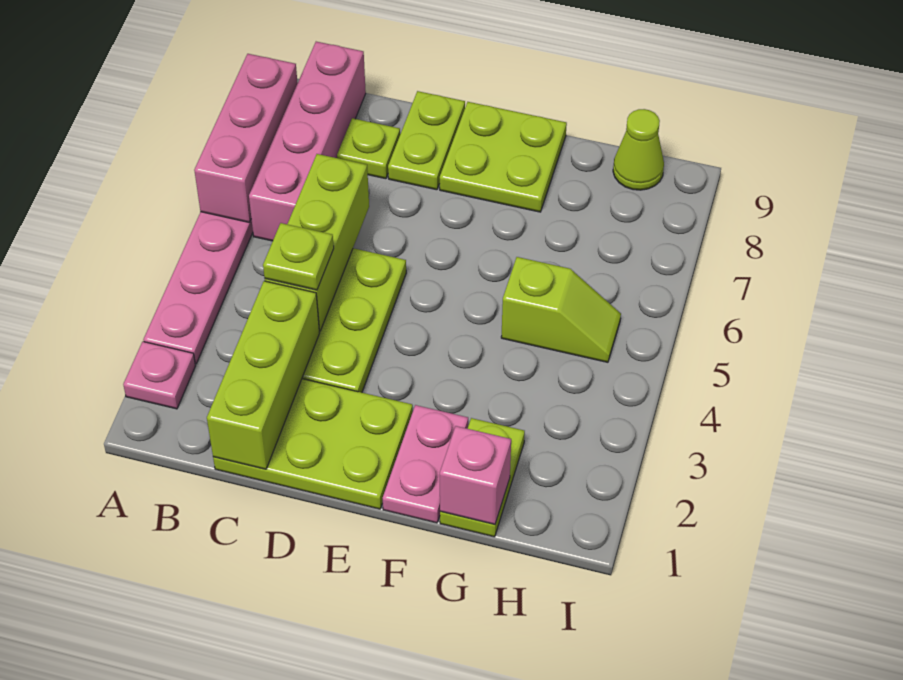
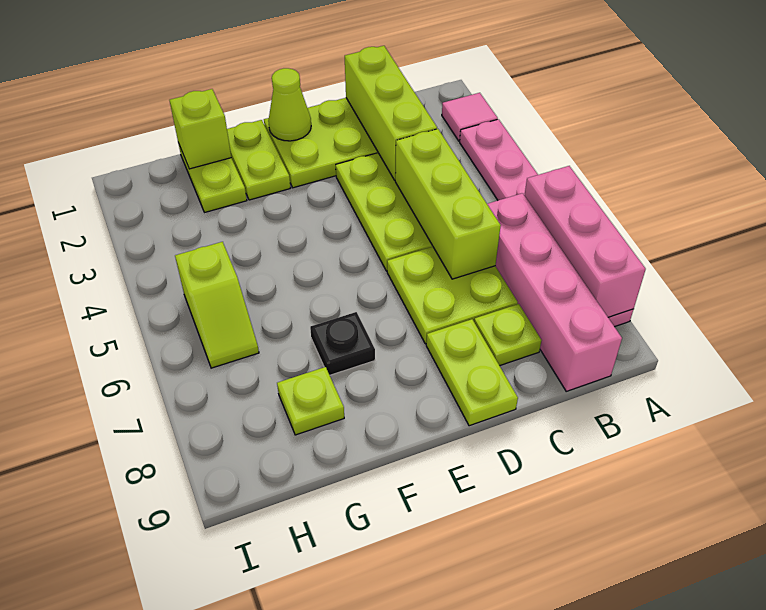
pink plate A2 level 1 -> pink tile A2 level 1
lime plate C4 level 3 -> lime plate G8 level 1
lime plate E8:F9 level 1 -> lime plate C6:D7 level 1
pink plate F1:F2 level 1 -> lime plate F1:F2 level 1
none -> black plate F7 level 1
pink brick G1 level 2 -> lime brick G1 level 2
lime slope G5:H5 level 1 top G -> lime slope H5:H6 level 1 top 5
lime cone H9 level 1 -> lime cone E1 level 2

